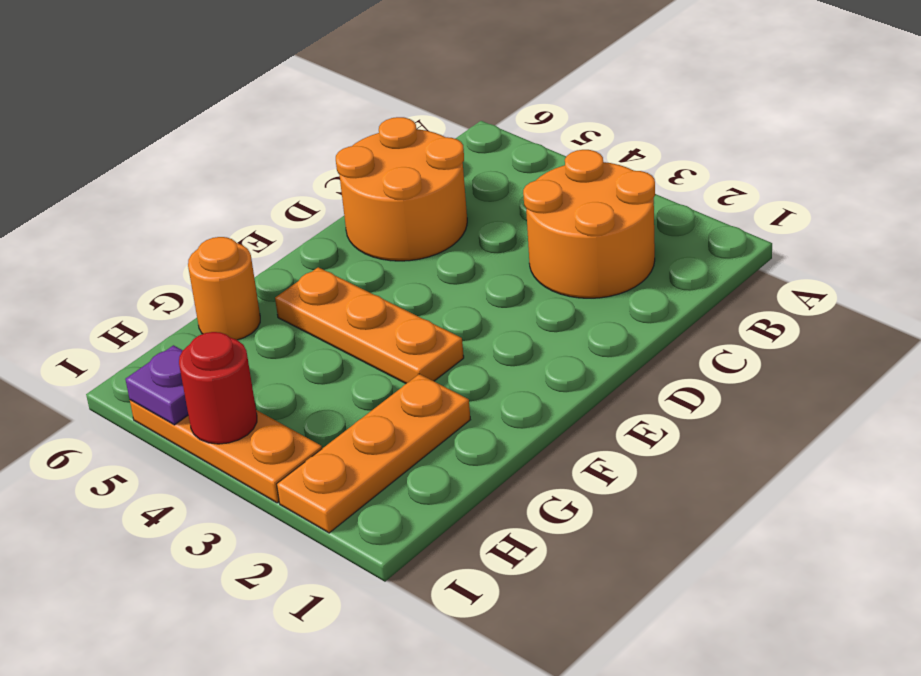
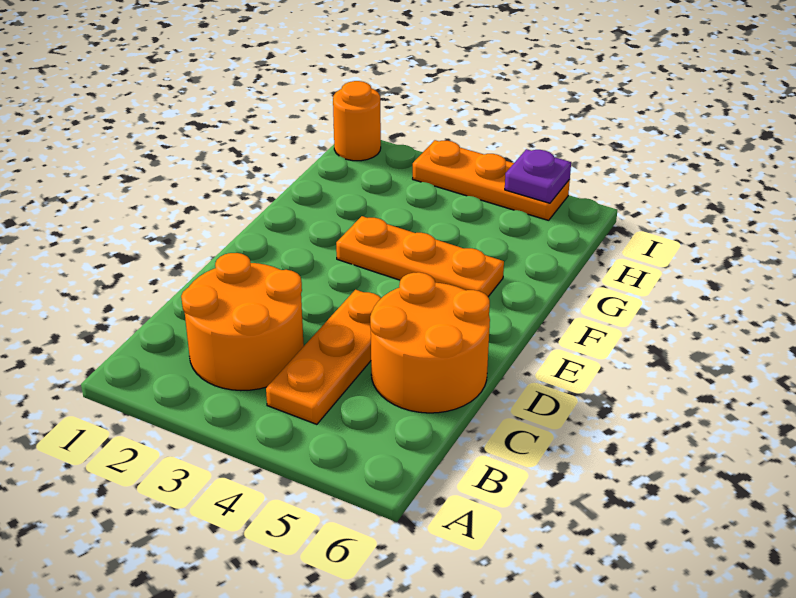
orange plate G2:I2 level 1 -> orange plate B4:D4 level 1
orange round brick G6 level 1 -> orange round brick I1 level 1
red round brick I4 level 2 -> none

